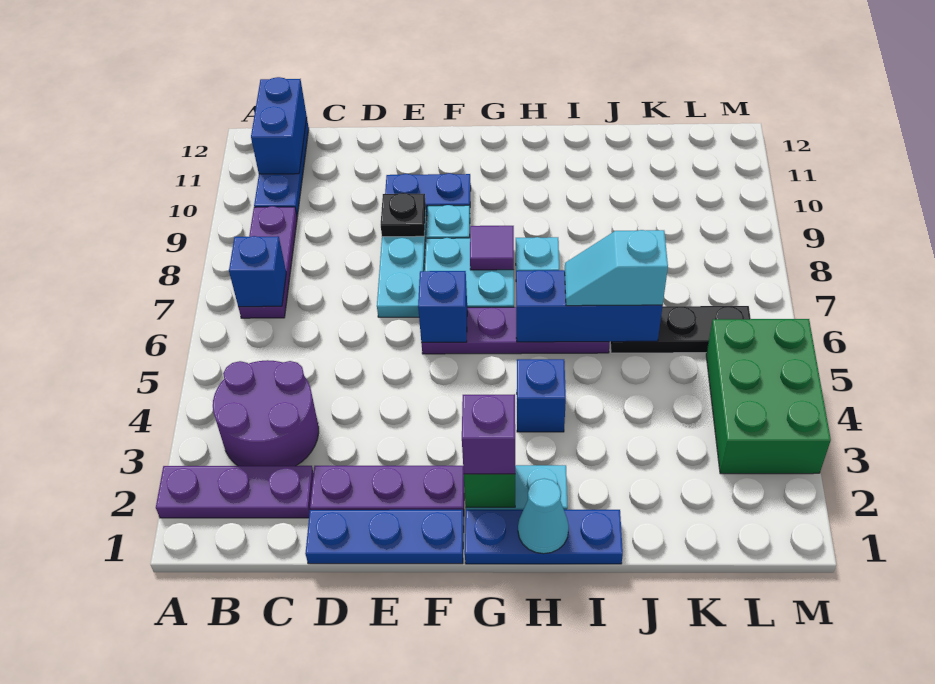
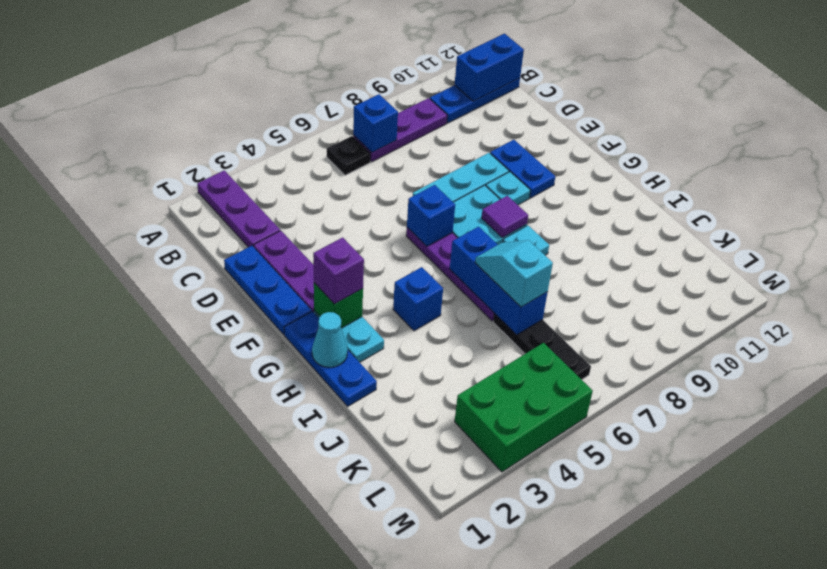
purple round brick B3:C4 level 1 -> none
black plate E9 level 2 -> black plate B6 level 1

